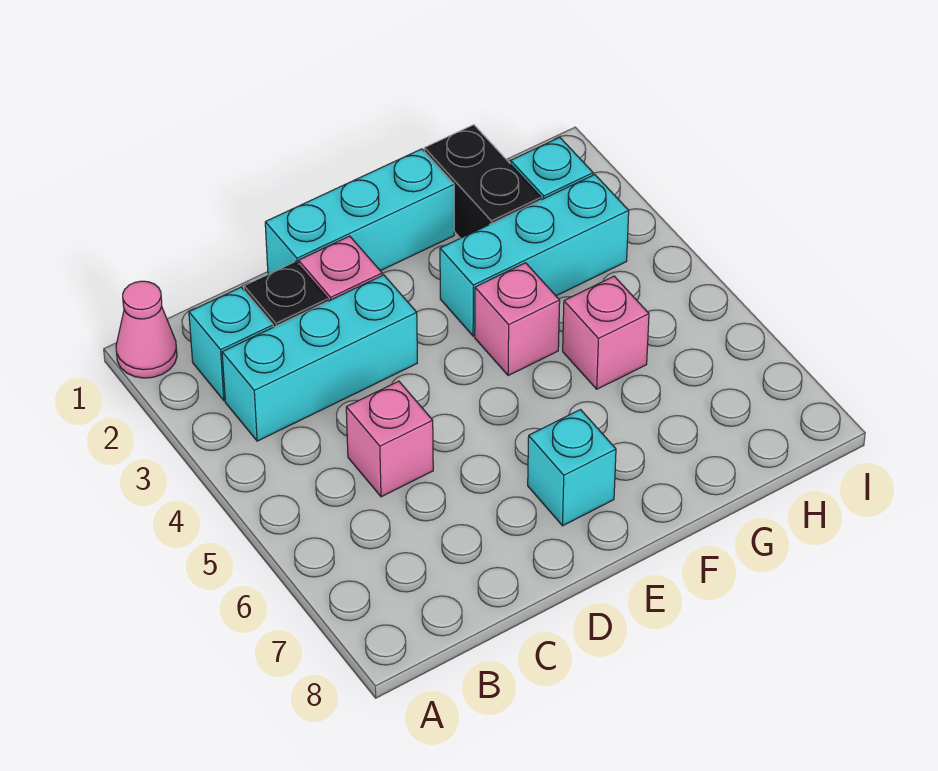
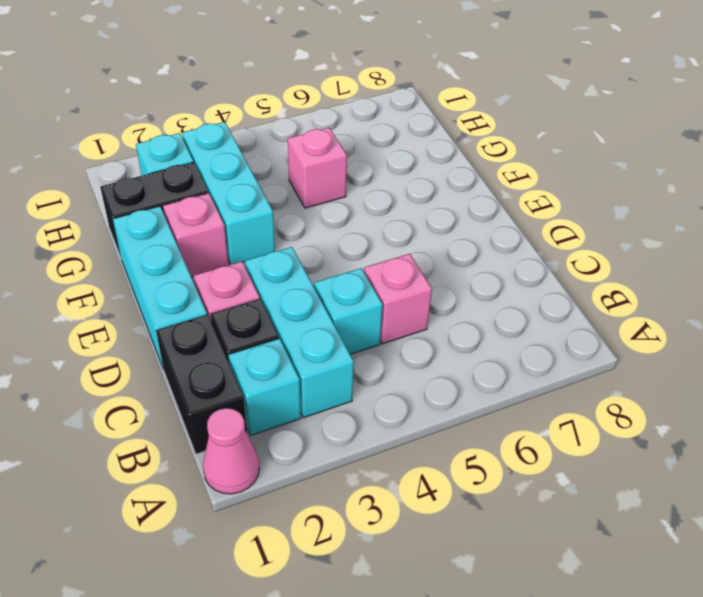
none -> black brick B1:C1 level 1
cyan brick E7 level 1 -> cyan brick C4 level 1
pink brick F4 level 1 -> pink brick F2 level 1

